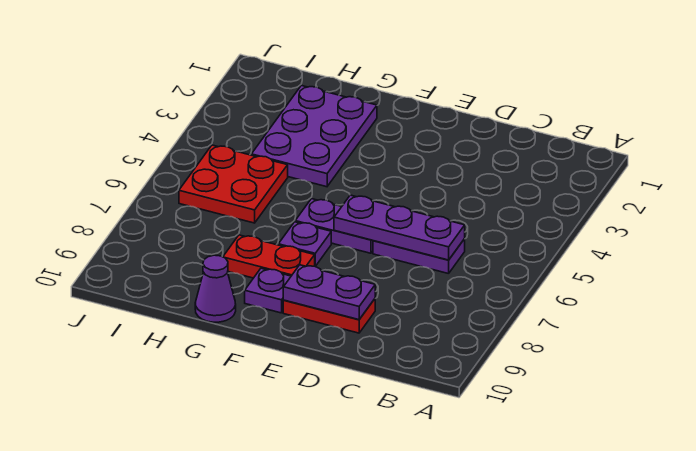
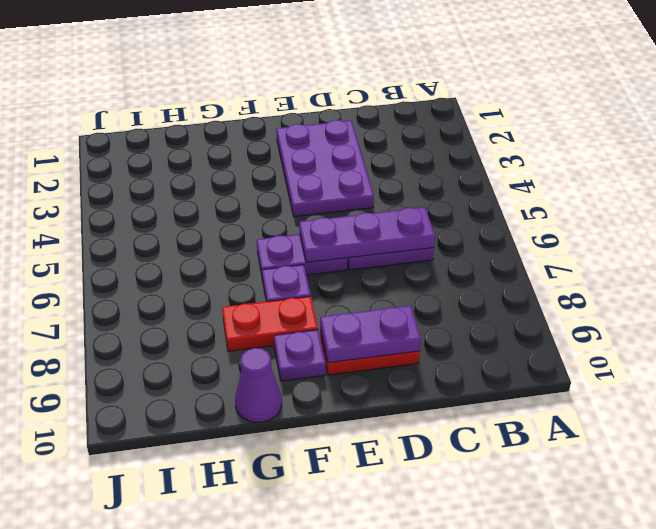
purple plate G2:H4 level 1 -> purple plate D2:E4 level 1
red plate H5:I6 level 1 -> none

